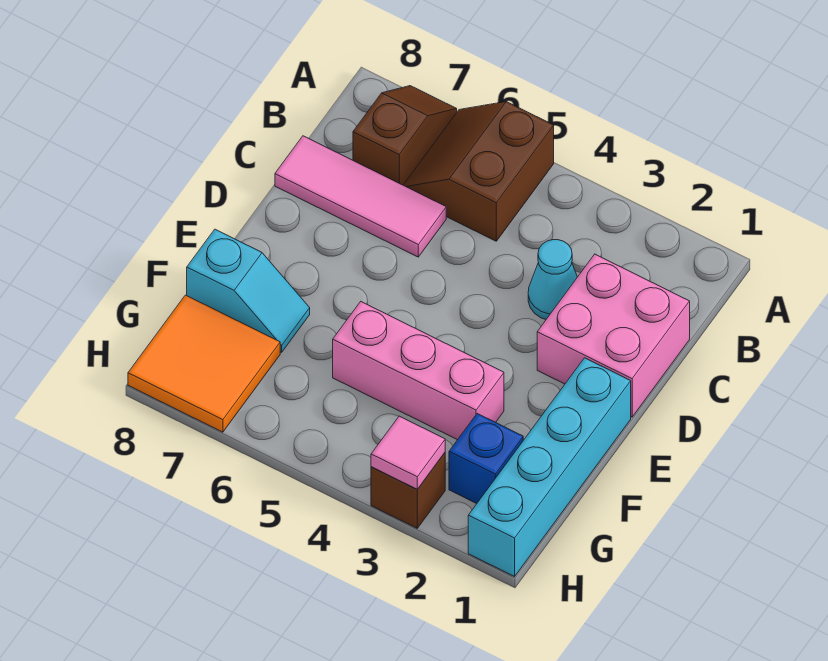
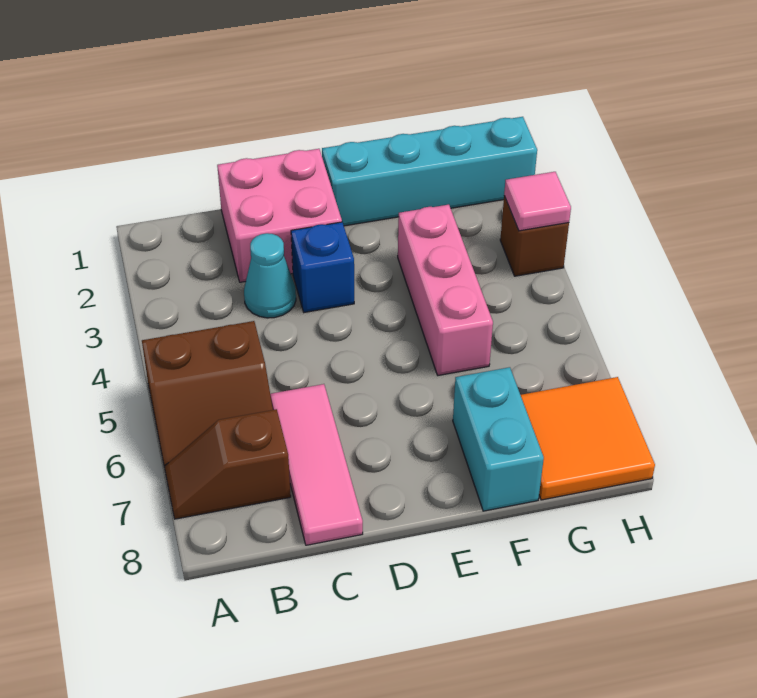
cyan slope F7:F8 level 1 top 8 -> cyan brick F7:F8 level 1
blue brick G2 level 1 -> blue brick D3 level 1

